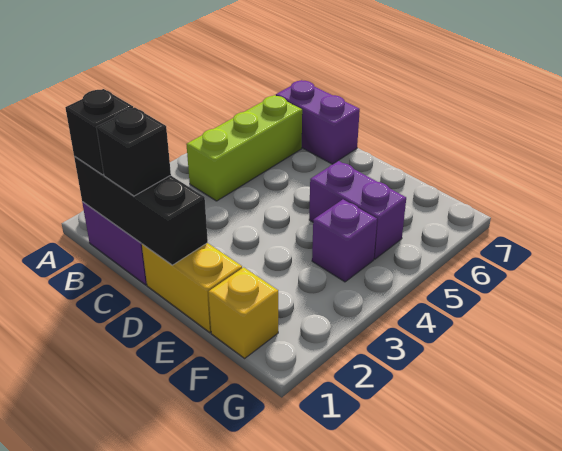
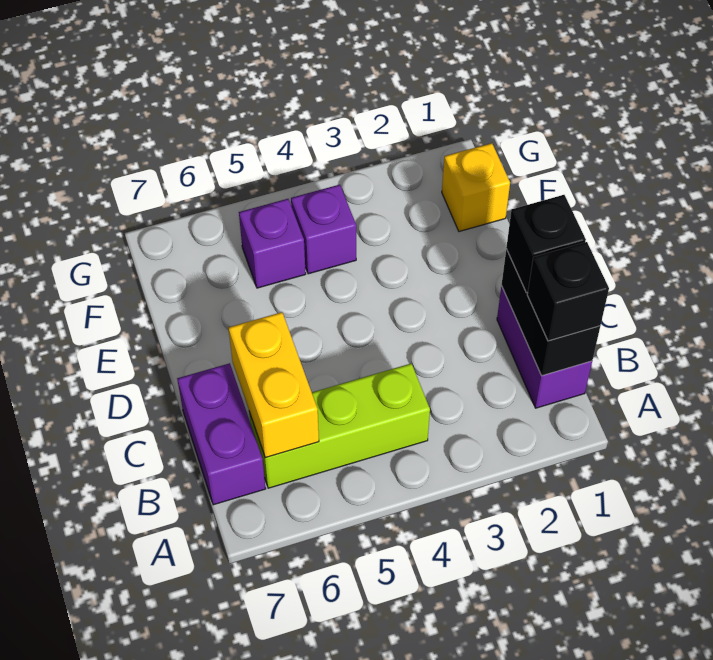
black brick B1:D1 level 2 -> black brick B1:C1 level 2
yellow brick D1:E1 level 1 -> yellow brick B6:C6 level 2
purple brick E5:F5 level 1 -> purple brick F5 level 1

